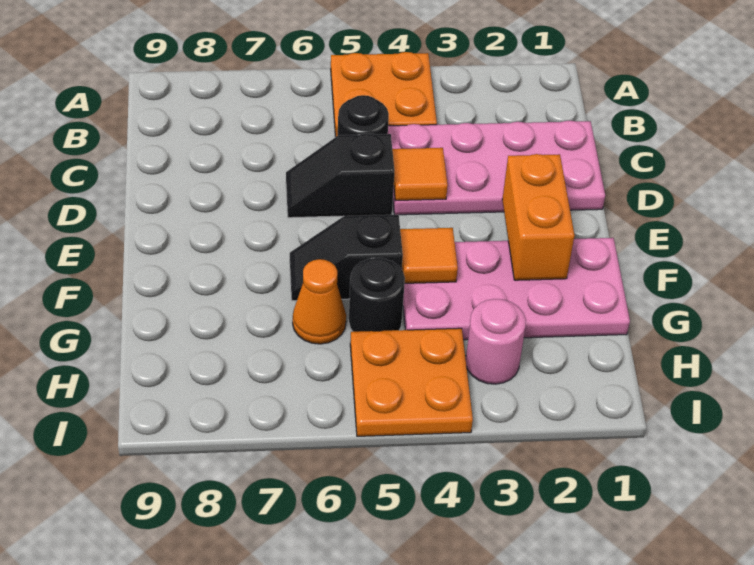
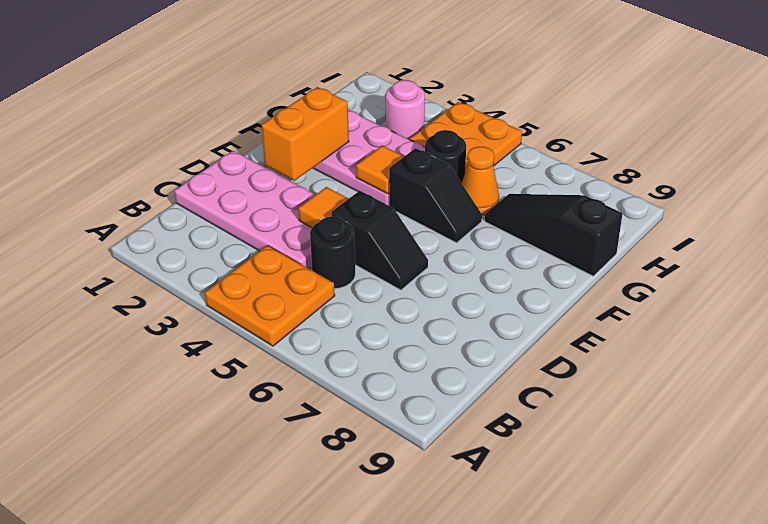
none -> black slope G7:G9 level 1 top 9

